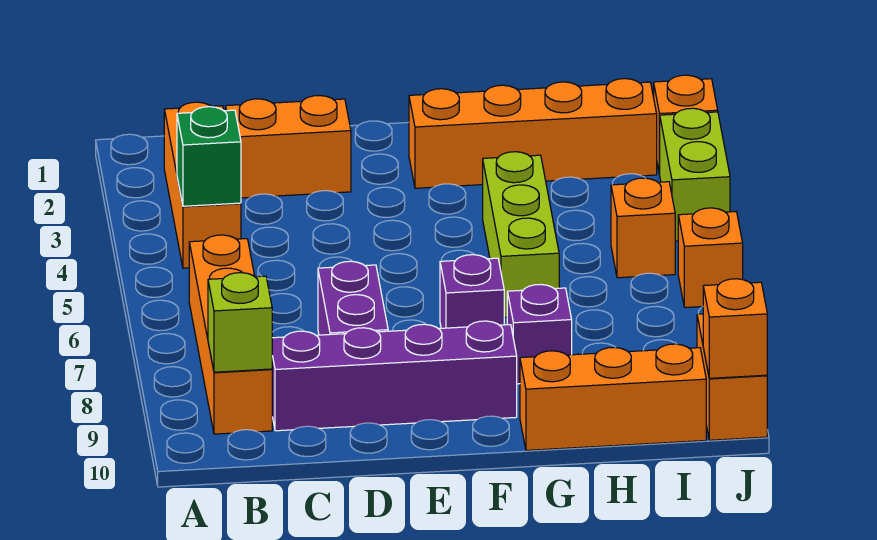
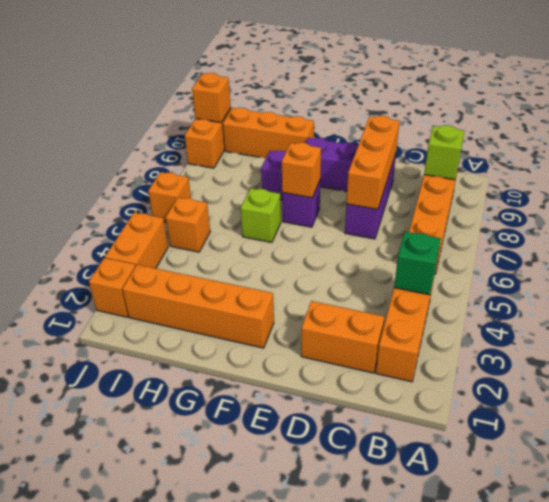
purple brick C9:F9 level 1 -> purple brick D9:F9 level 1
none -> orange brick D7:D9 level 2
none -> orange brick F7 level 2
lime brick G4:G6 level 1 -> lime brick G6 level 1
lime brick J3:J4 level 1 -> orange brick J3:J4 level 1

